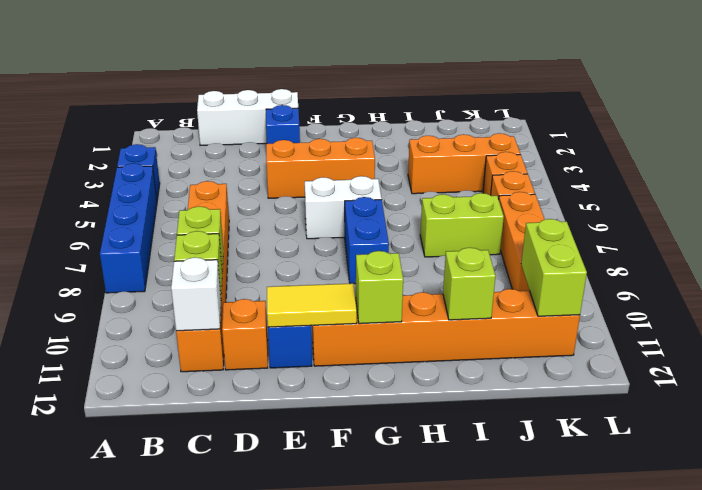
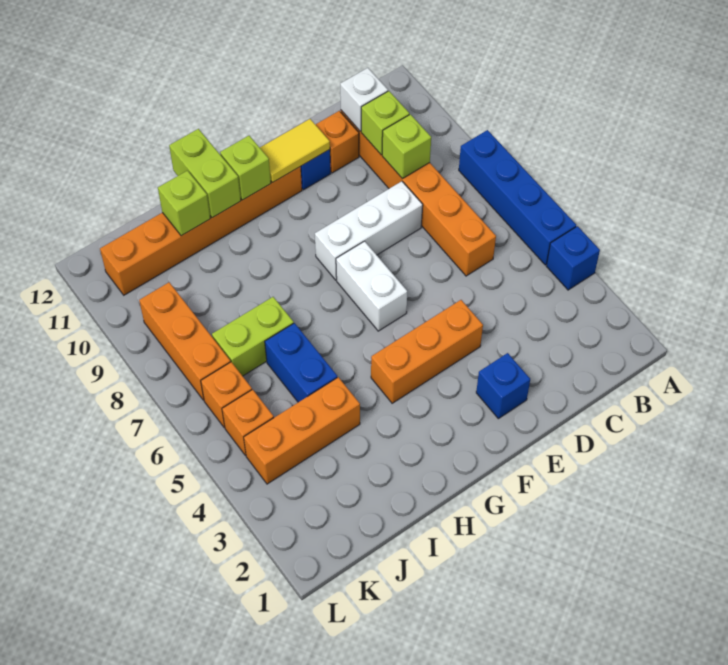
white brick C1:E1 level 1 -> white brick D8:F8 level 1
white brick F6:G6 level 1 -> white brick F6:F7 level 1
blue brick G7:G8 level 1 -> blue brick I5:I6 level 1
lime brick K10:K11 level 2 -> lime brick H11:H12 level 2

